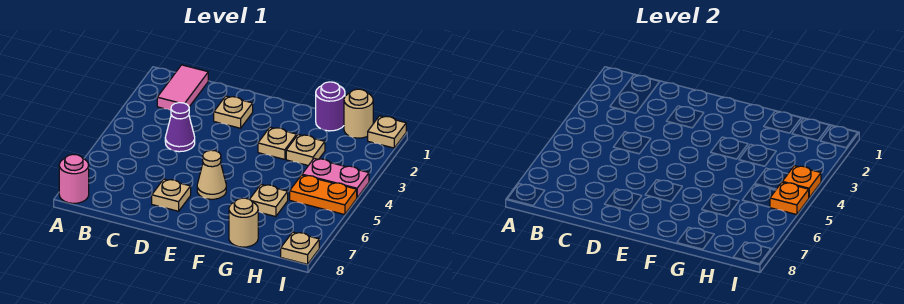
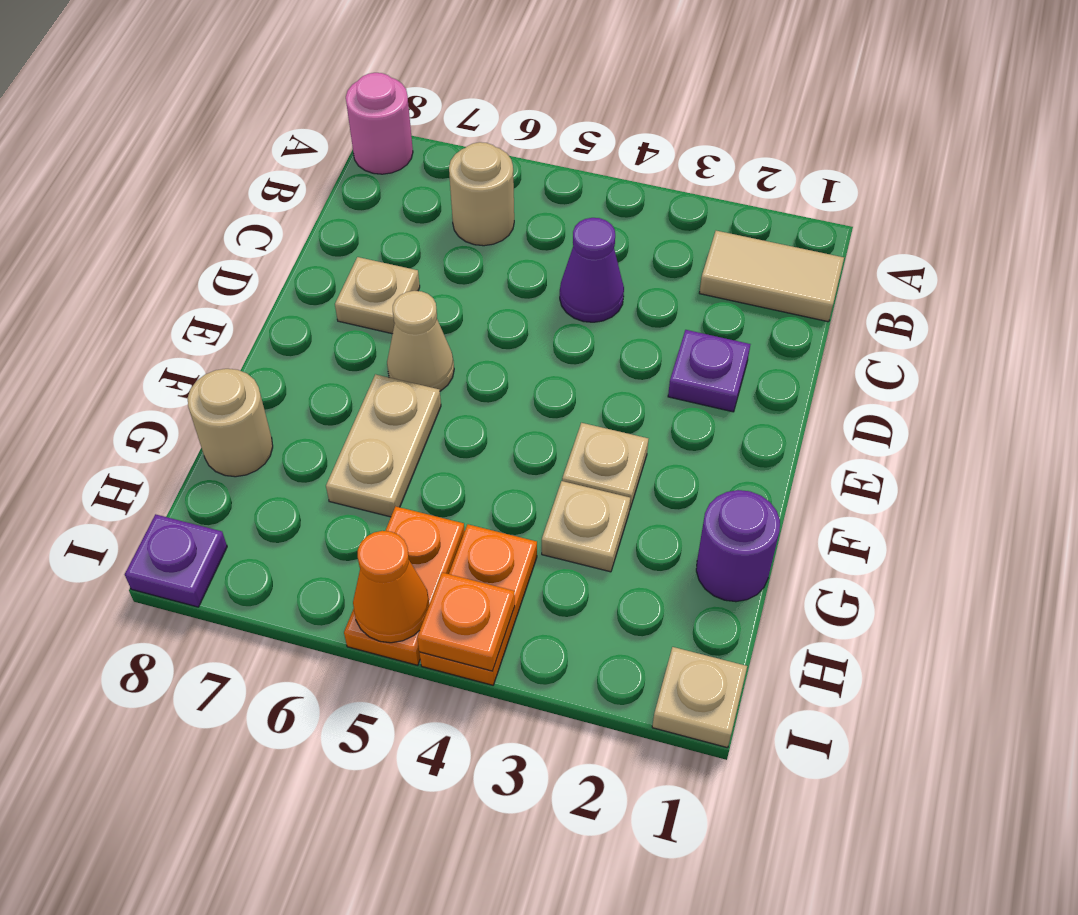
pink tile B1:B2 level 1 -> tan tile B1:B2 level 1
tan plate D2 level 1 -> purple plate D2 level 1
tan plate G6 level 1 -> tan plate F6:G6 level 1
tan round brick H1 level 1 -> tan round brick B6 level 1
pink plate H4:I4 level 1 -> orange plate H4:I4 level 1
orange plate I5 level 2 -> orange cone I5 level 2
tan plate I8 level 1 -> purple plate I8 level 1

